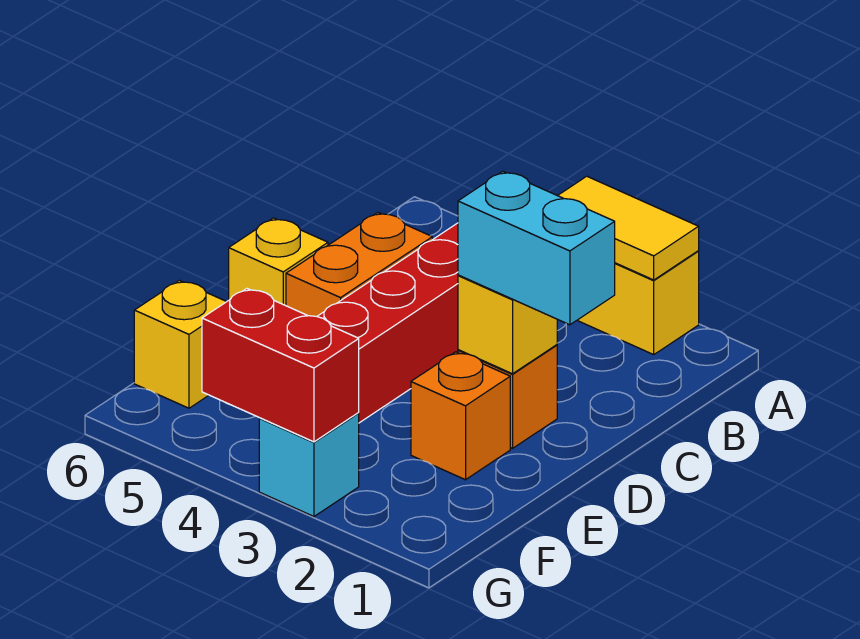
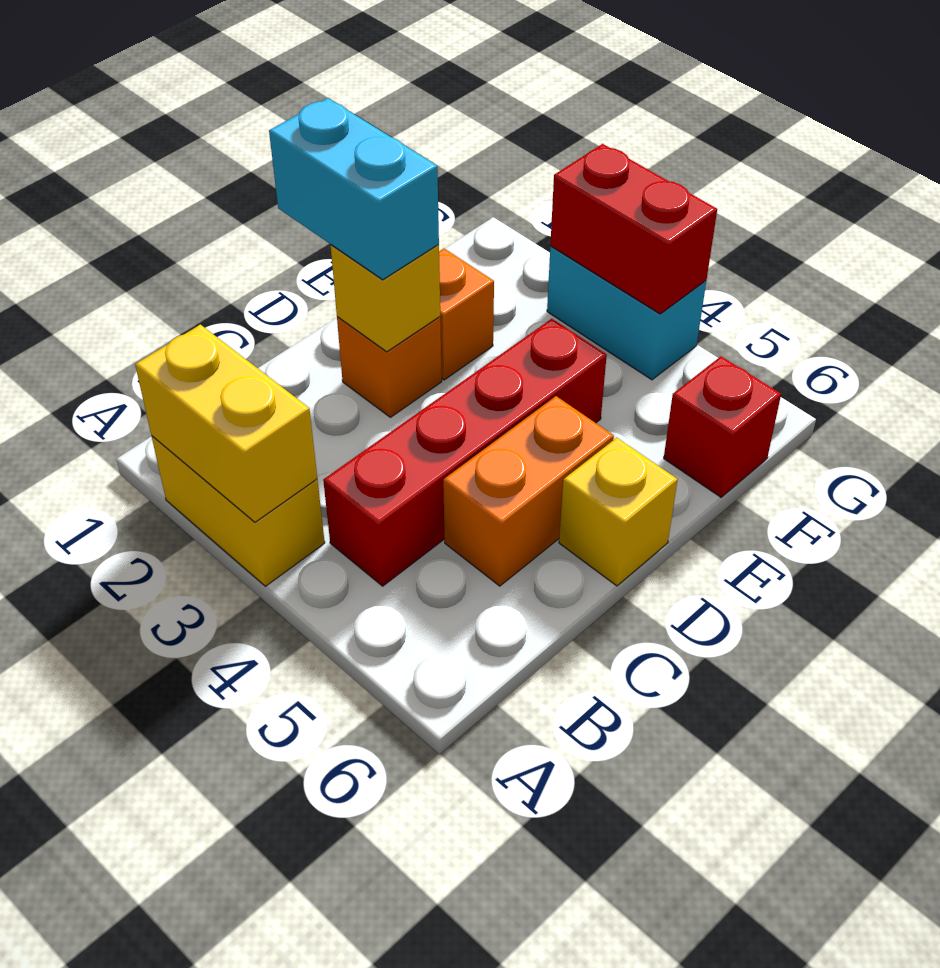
yellow tile A2:A3 level 2 -> yellow brick A2:A3 level 2
yellow brick F6 level 1 -> red brick F6 level 1
cyan brick G3 level 1 -> cyan brick G3:G4 level 1

